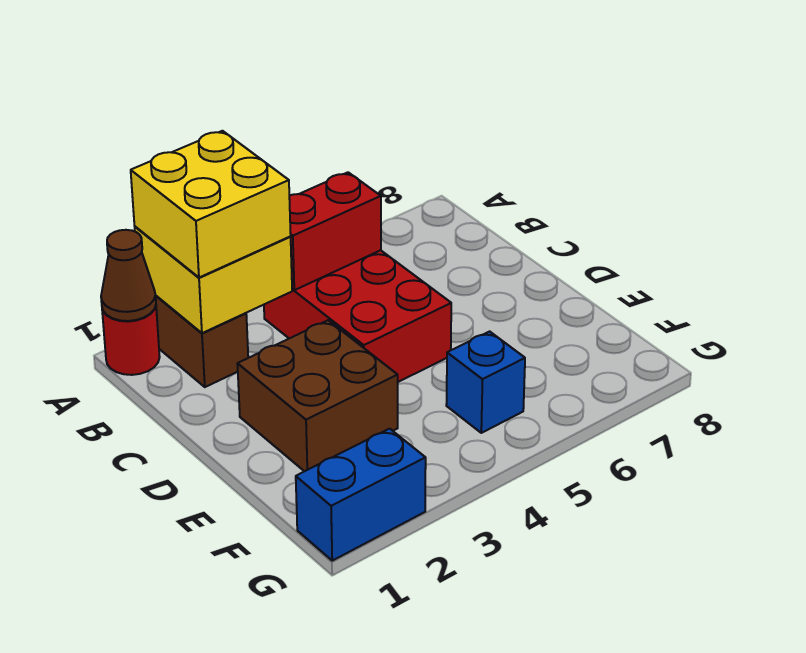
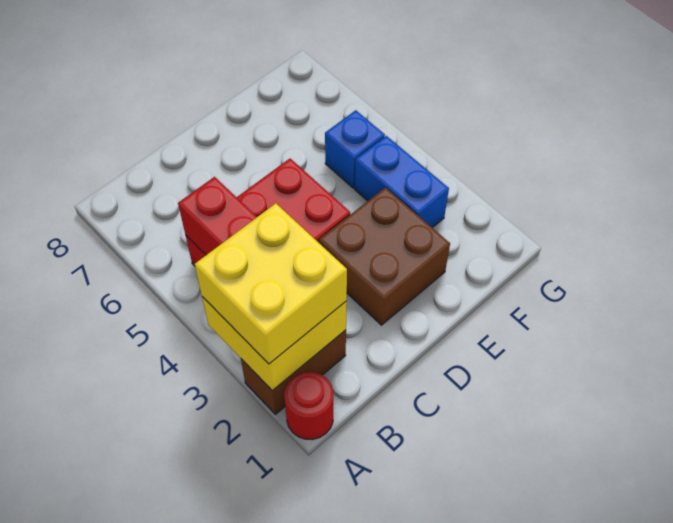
brown cone A1 level 2 -> none
blue brick G1:G2 level 1 -> blue brick F3:F4 level 1

